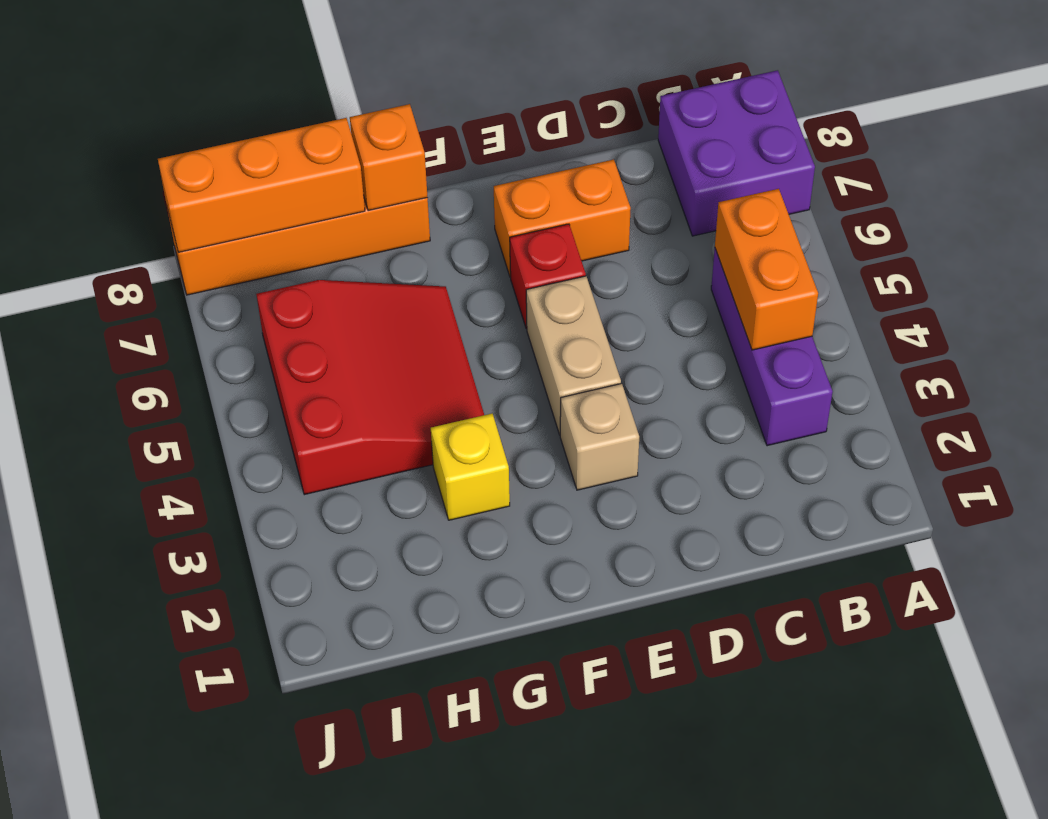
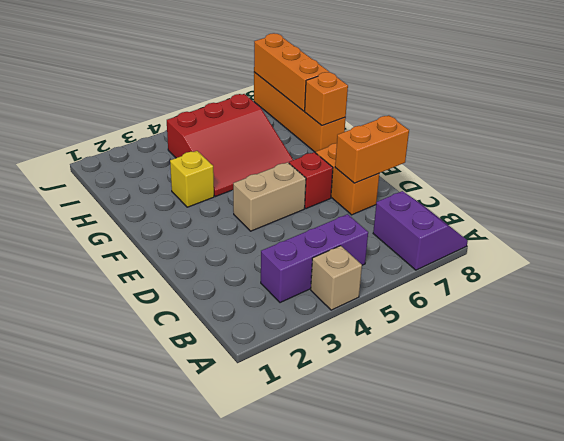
purple brick A7:B8 level 1 -> purple slope A7:B8 level 1 top 7
orange brick B4:B5 level 2 -> orange brick D7:D8 level 2
tan brick E3 level 1 -> tan brick A4 level 1

